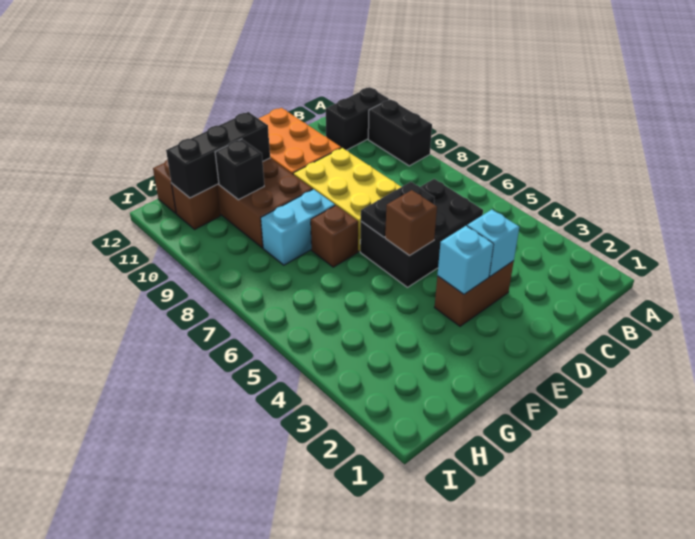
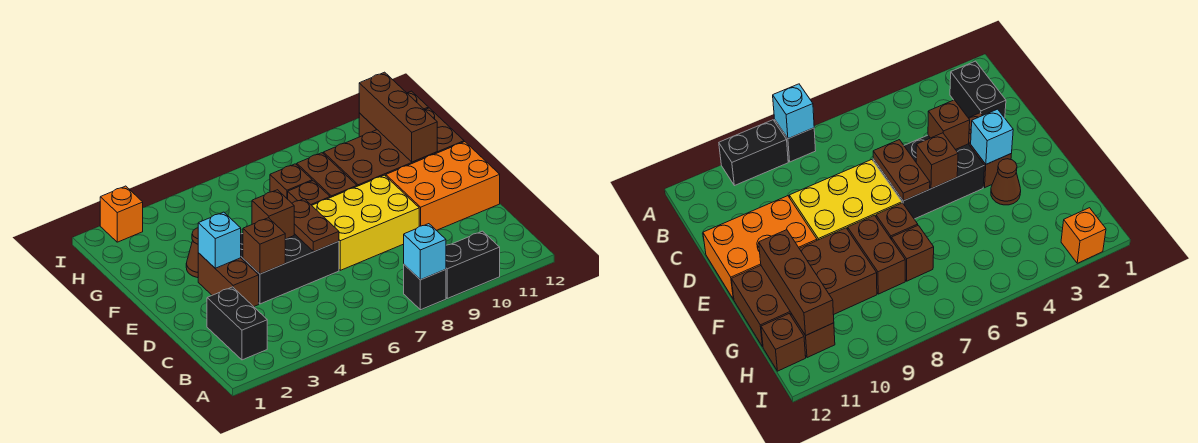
black brick A11:B11 level 1 -> black brick B2:C2 level 1
black brick C5:E6 level 1 -> black brick D4:E6 level 1
cyan brick D3 level 2 -> cyan brick A8 level 2
none -> brown brick D4 level 2
black plate D6:E6 level 2 -> brown plate D6:E6 level 2
none -> brown cone F3 level 1
cyan brick F8:G8 level 1 -> brown brick F8:G8 level 1
black brick F11:H11 level 2 -> brown brick F11:H11 level 2
none -> brown brick G7 level 1
black brick G10 level 2 -> black brick A8 level 1
none -> orange brick I2 level 1

